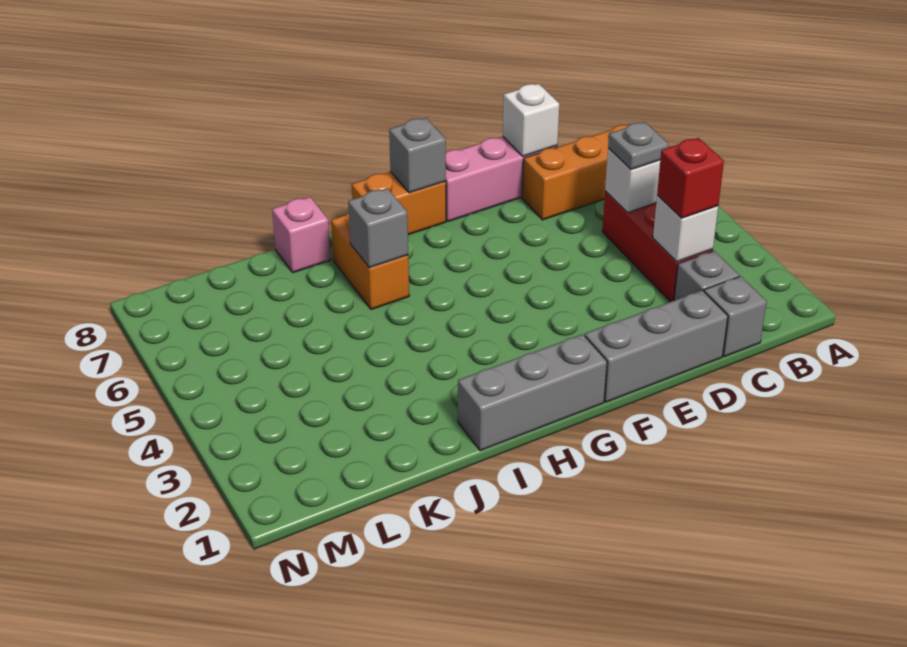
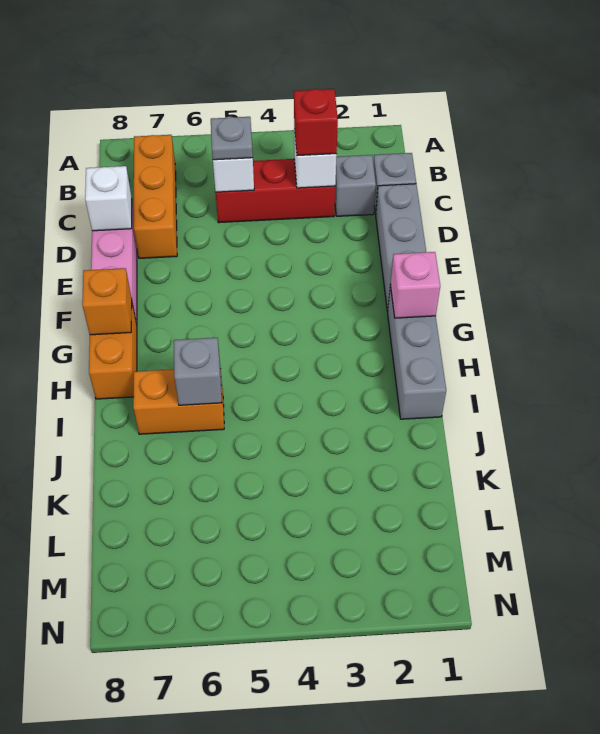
grey brick G8 level 2 -> orange brick G8 level 2
pink brick J8 level 1 -> pink brick G1 level 2

